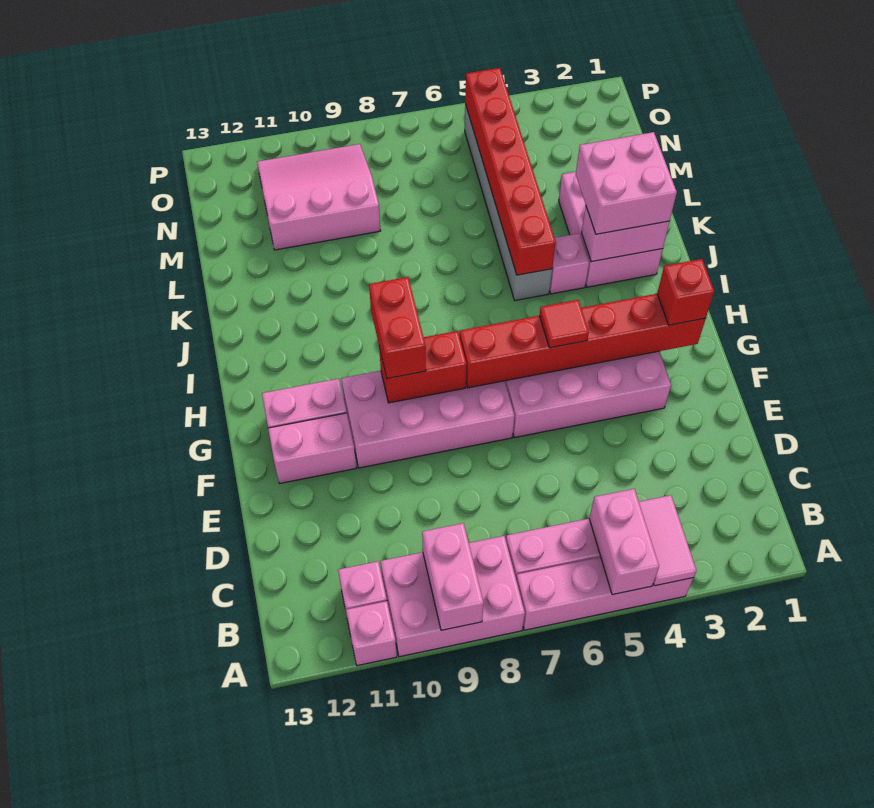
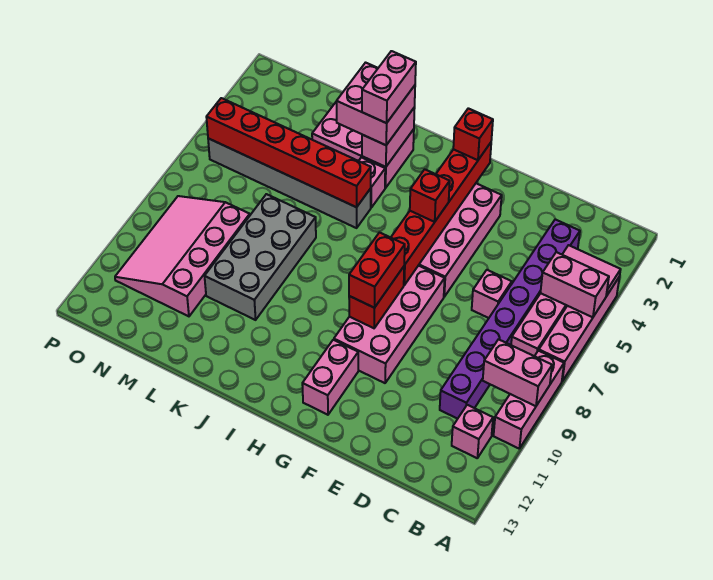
pink brick A8:B10 level 1 -> pink brick A8:A10 level 1
pink brick A11 level 1 -> pink brick D6 level 1
none -> purple brick C3:C10 level 1
pink brick F11:F12 level 1 -> pink brick J2:J3 level 4
red tile G5 level 3 -> red brick G5 level 3
red brick G9:H9 level 3 -> red brick G8:G9 level 3
none -> grey brick K7:L10 level 1
pink slope M9:O11 level 1 top M -> pink slope M8:O11 level 1 top M

